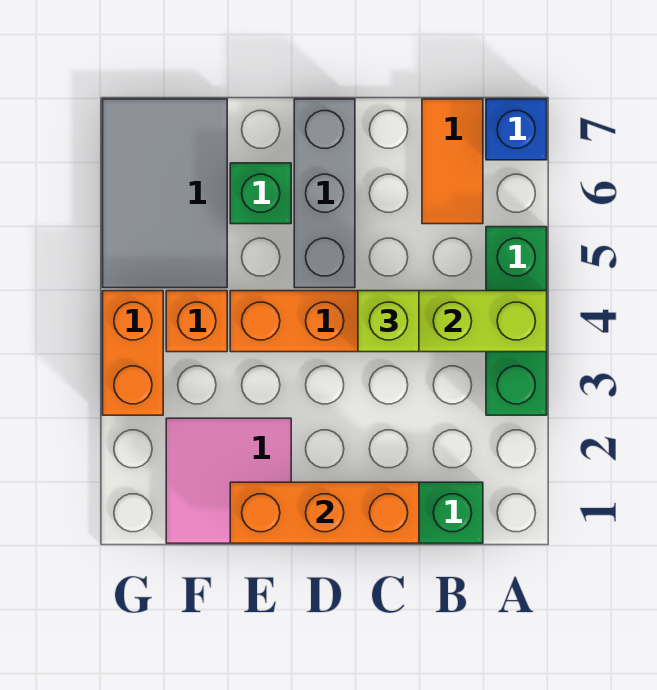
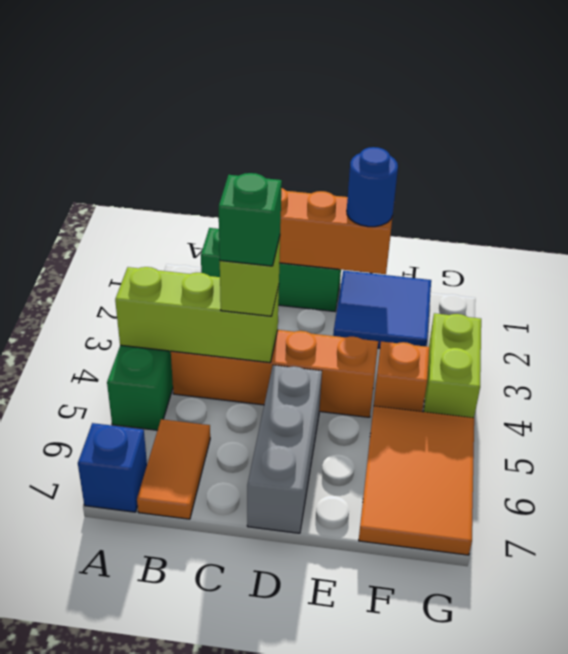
pink tile E1:F2 level 1 -> blue tile E1:F2 level 1
none -> blue round brick E1 level 3
green brick E6 level 1 -> green brick C4 level 4
grey tile F5:G7 level 1 -> orange tile F5:G7 level 1
orange brick G3:G4 level 1 -> lime brick G3:G4 level 1

